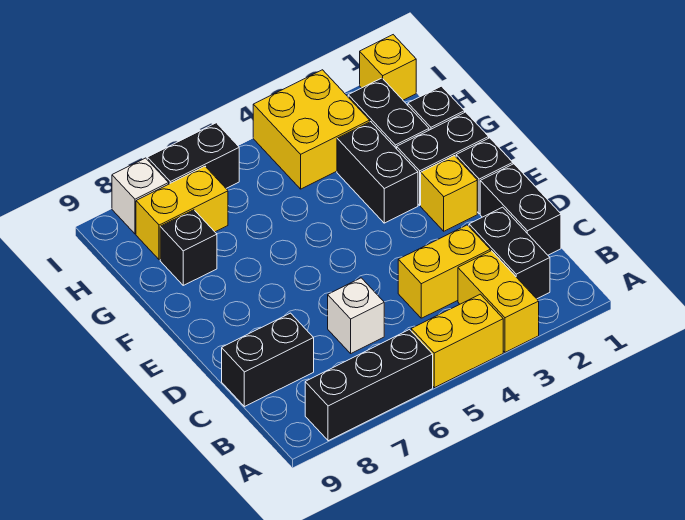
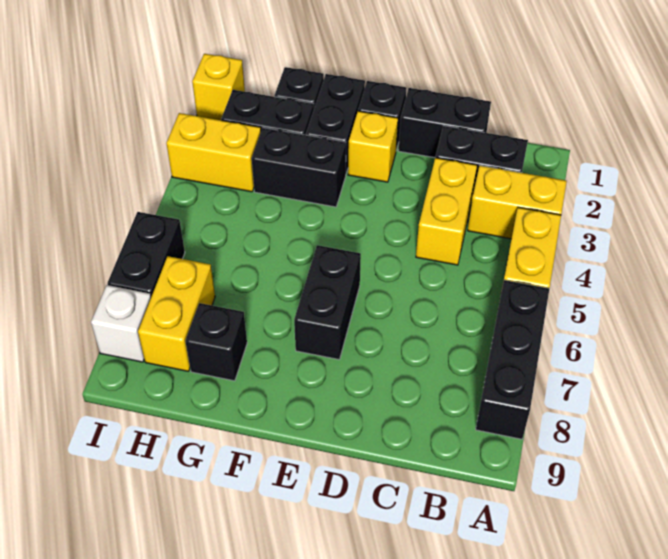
white brick C6 level 1 -> none
black brick C8:C9 level 1 -> black brick E6:E7 level 1
yellow brick H3:I4 level 1 -> yellow brick H3:I3 level 1

